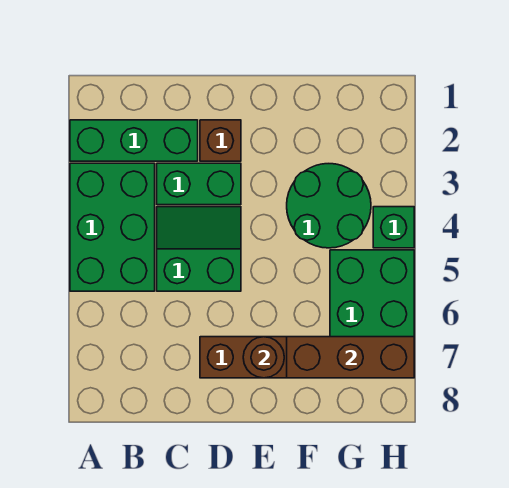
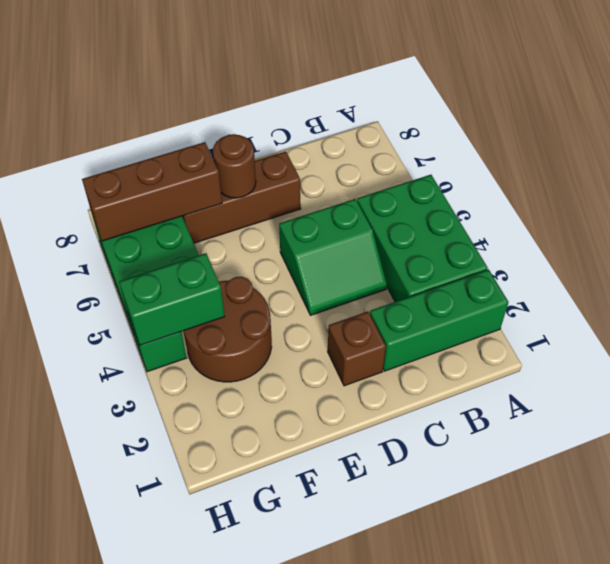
green brick C3:D3 level 1 -> green brick G4:H4 level 2
green round brick F3:G4 level 1 -> brown round brick F3:G4 level 1

